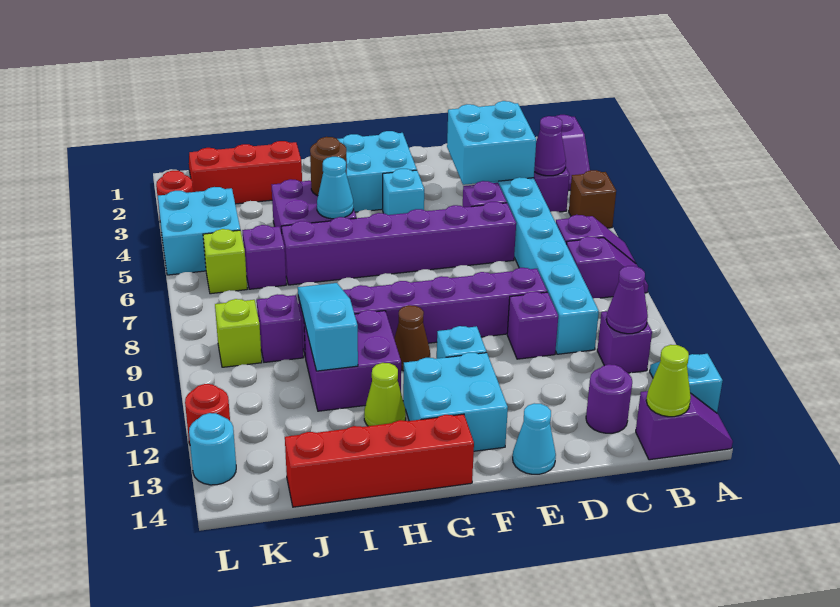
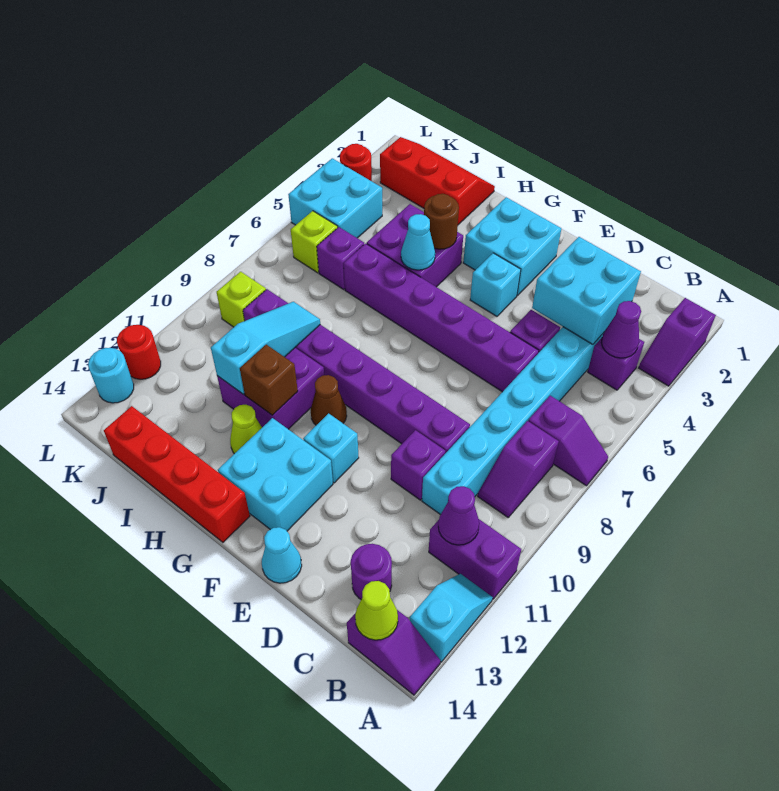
brown brick A5 level 1 -> brown brick H11 level 2
purple slope A8:B8 level 1 top B -> purple slope B8:B9 level 1 top 8
purple brick B11 level 1 -> purple brick A11:B11 level 1

